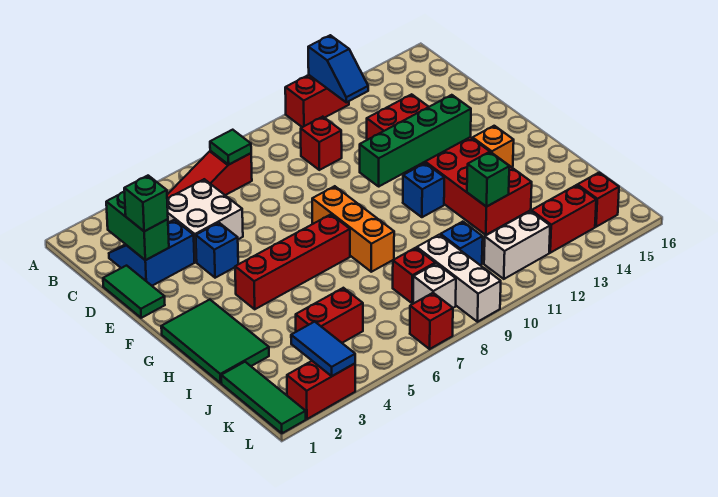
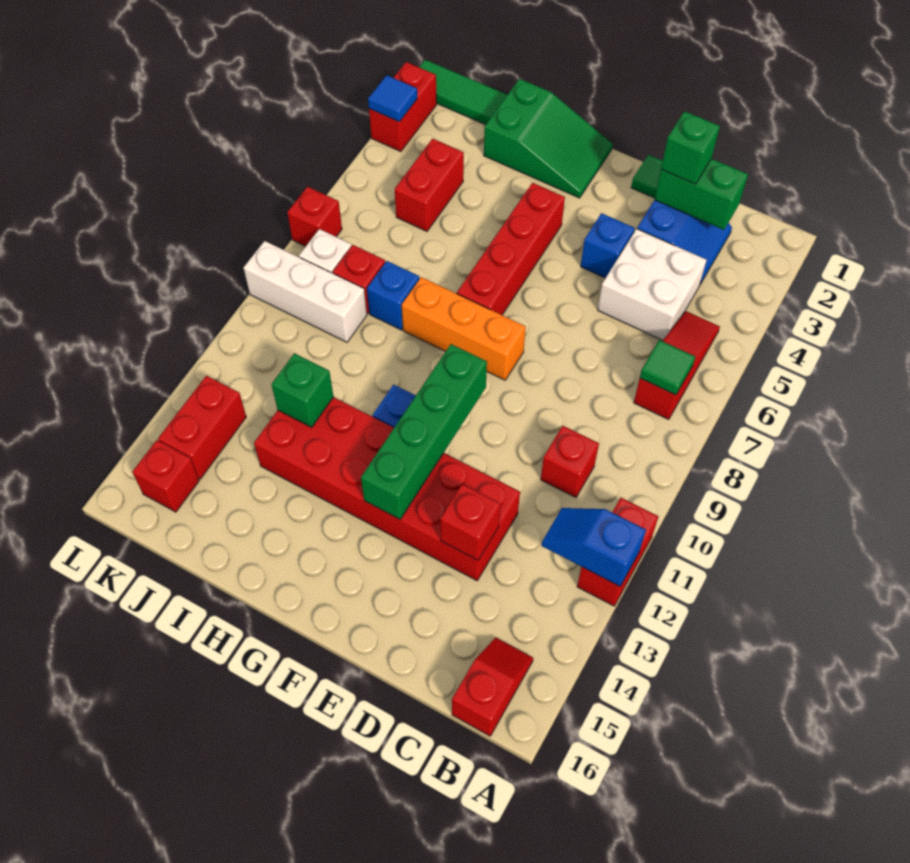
none -> red slope B15:B16 level 1 top 16
none -> red brick D13 level 2
green tile G1:I2 level 1 -> green slope G1:I2 level 1 top I
orange brick G14 level 1 -> none
blue brick J10 level 1 -> blue brick I8 level 1
blue tile K3:L3 level 2 -> blue tile L3 level 2
white brick K11:K12 level 1 -> none

